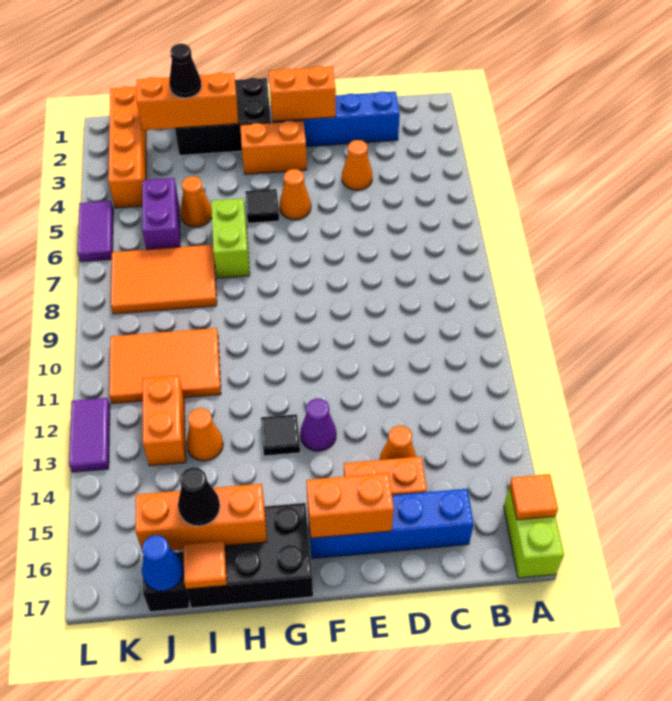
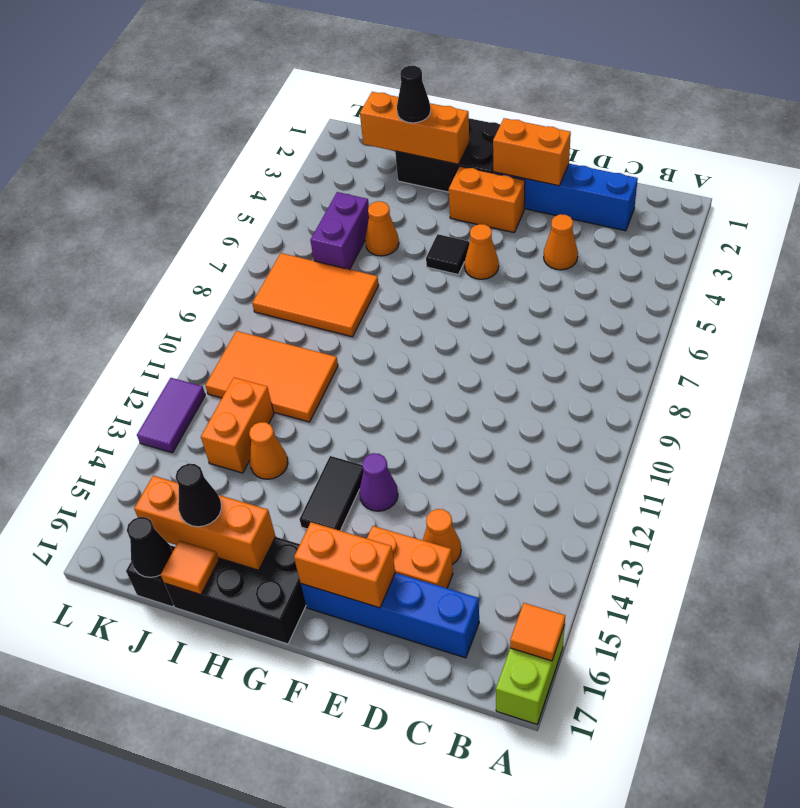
black tile G13 level 1 -> black tile G13:G14 level 1
lime brick H6:H7 level 1 -> none
blue cone J17 level 2 -> black cone J17 level 2
orange brick K1:K4 level 1 -> none
purple tile L5:L6 level 1 -> none

